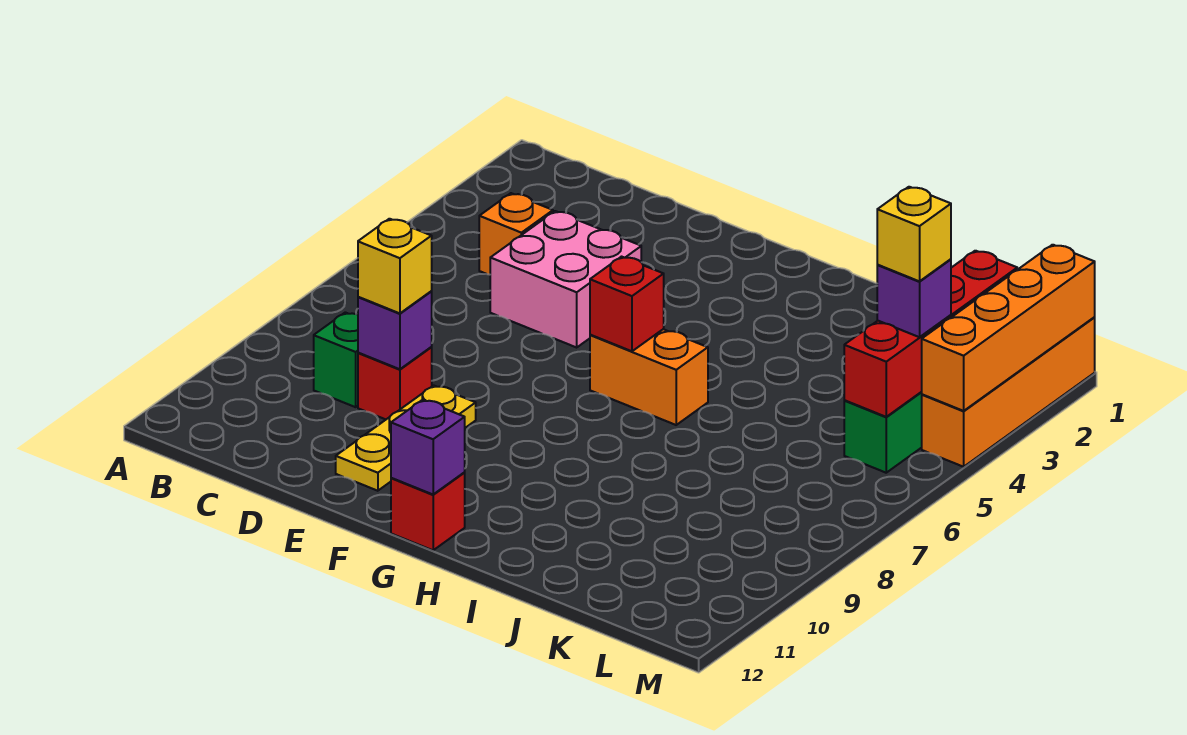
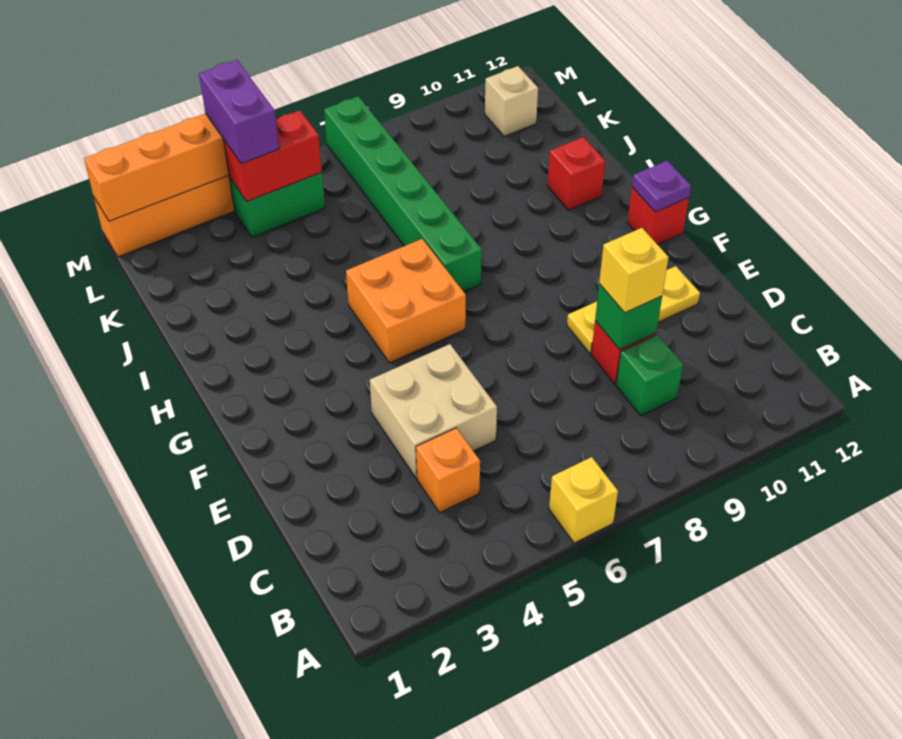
pink brick D4:E5 level 1 -> tan brick D4:E5 level 1
purple brick D9 level 2 -> green brick D9 level 2
orange brick G6:H6 level 1 -> orange brick G5:H6 level 1
red brick G6 level 2 -> red brick I11 level 1
purple brick G12 level 2 -> purple plate G12 level 2
none -> green brick H7:M7 level 1
red brick L2:L5 level 2 -> red brick L4:L5 level 2
purple brick L4 level 3 -> purple brick L4:M4 level 3
yellow brick L4 level 4 -> yellow brick A6 level 1
none -> tan brick L11 level 1

